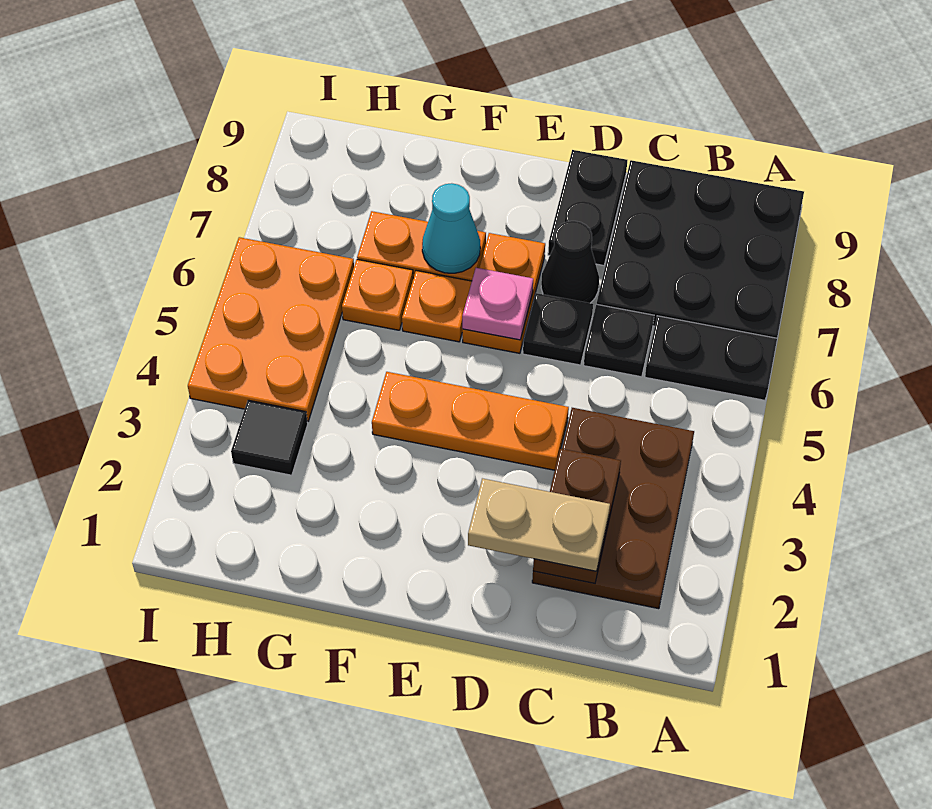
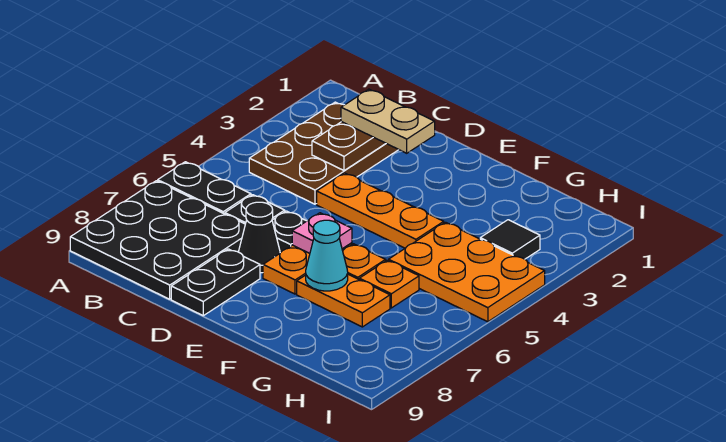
orange plate H4:I6 level 1 -> orange plate G4:I5 level 1

